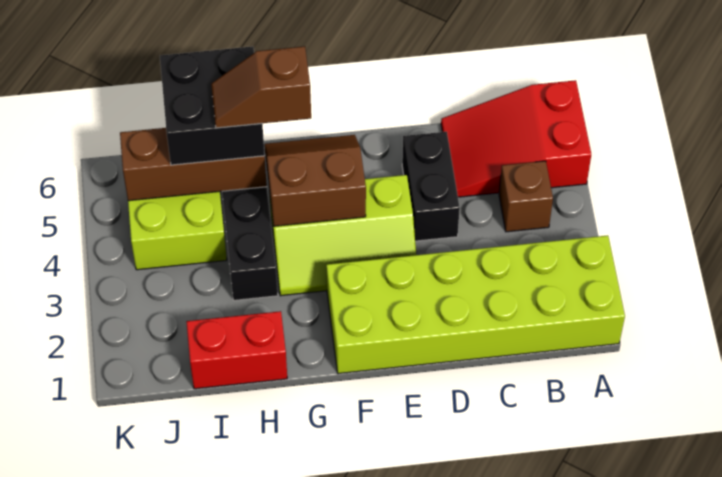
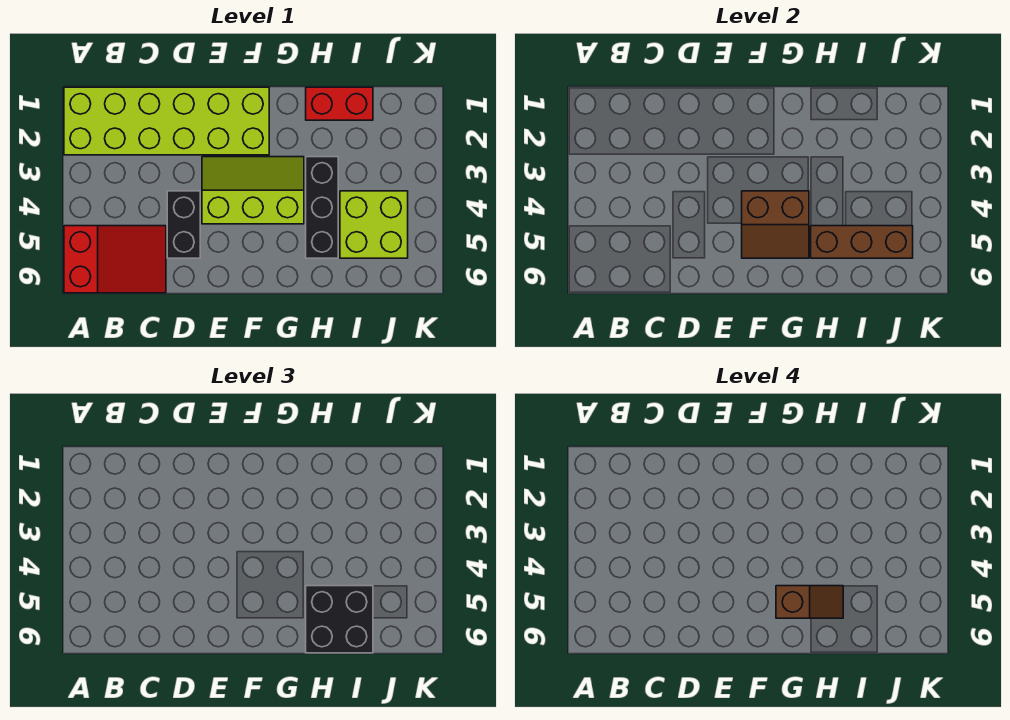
brown brick B4 level 1 -> none

